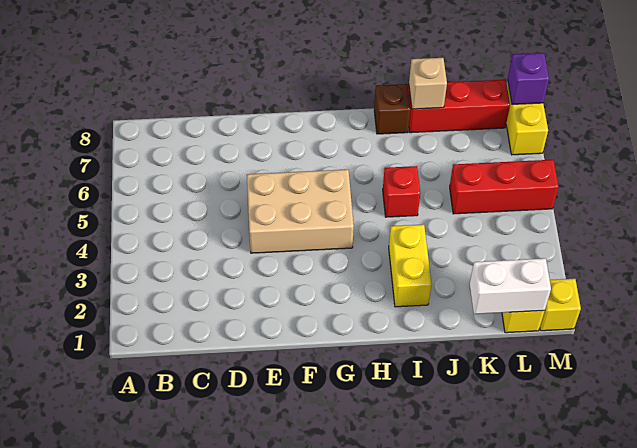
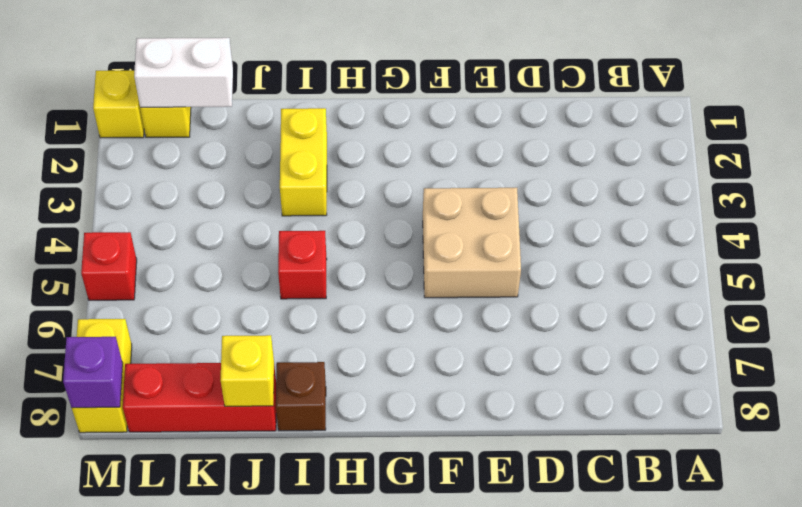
tan brick E4:G5 level 1 -> tan brick E4:F5 level 1
tan brick J8 level 2 -> yellow brick J8 level 2
red brick K5:M5 level 1 -> red brick M5 level 1

